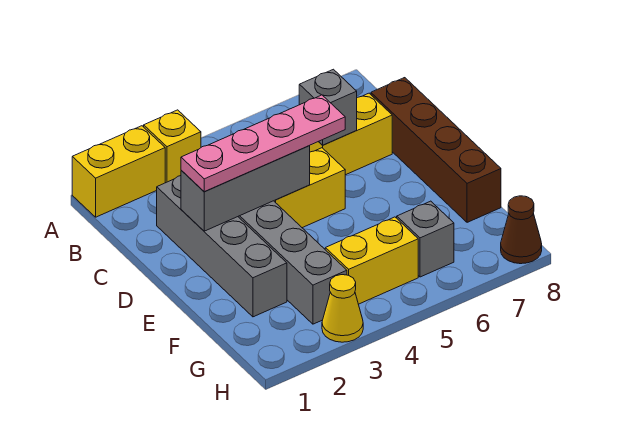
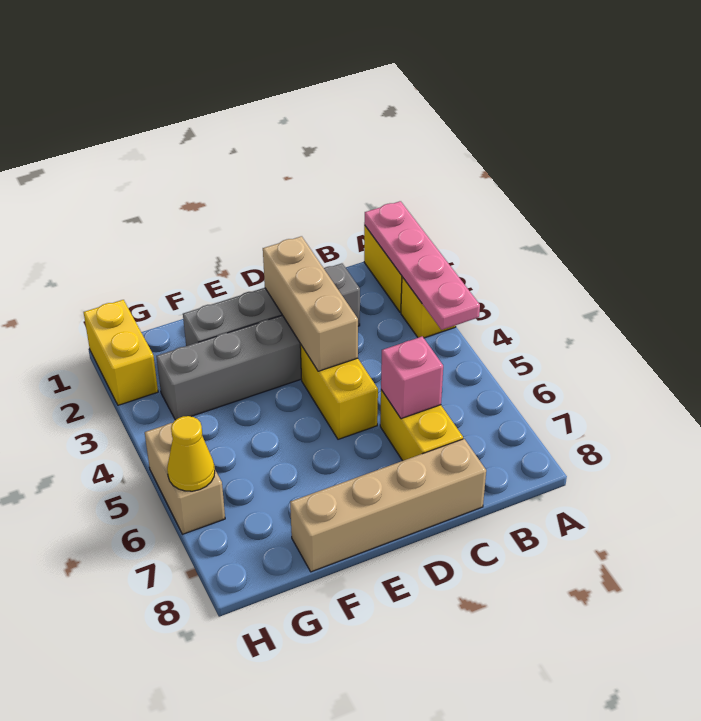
grey brick C6 level 2 -> pink brick C6 level 2
brown brick C8:F8 level 1 -> tan brick C8:F8 level 1
grey brick D2:D4 level 2 -> tan brick D2:D4 level 2
pink plate D2:D5 level 3 -> pink plate A1:A4 level 2
yellow brick G4:G5 level 1 -> yellow brick H1:H2 level 1
grey brick G6 level 1 -> none
yellow cone H3 level 1 -> yellow cone H6 level 2
none -> tan brick H5:H6 level 1
brown cone H8 level 1 -> none

